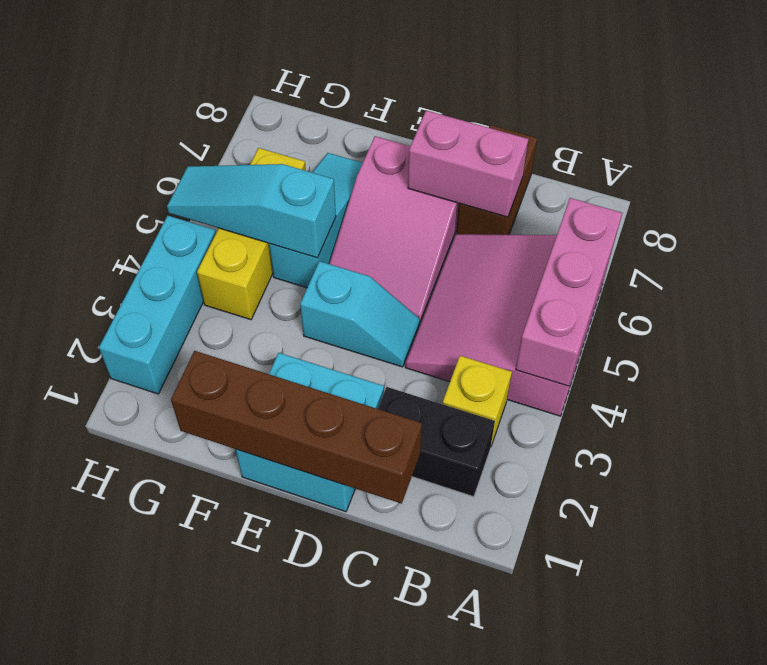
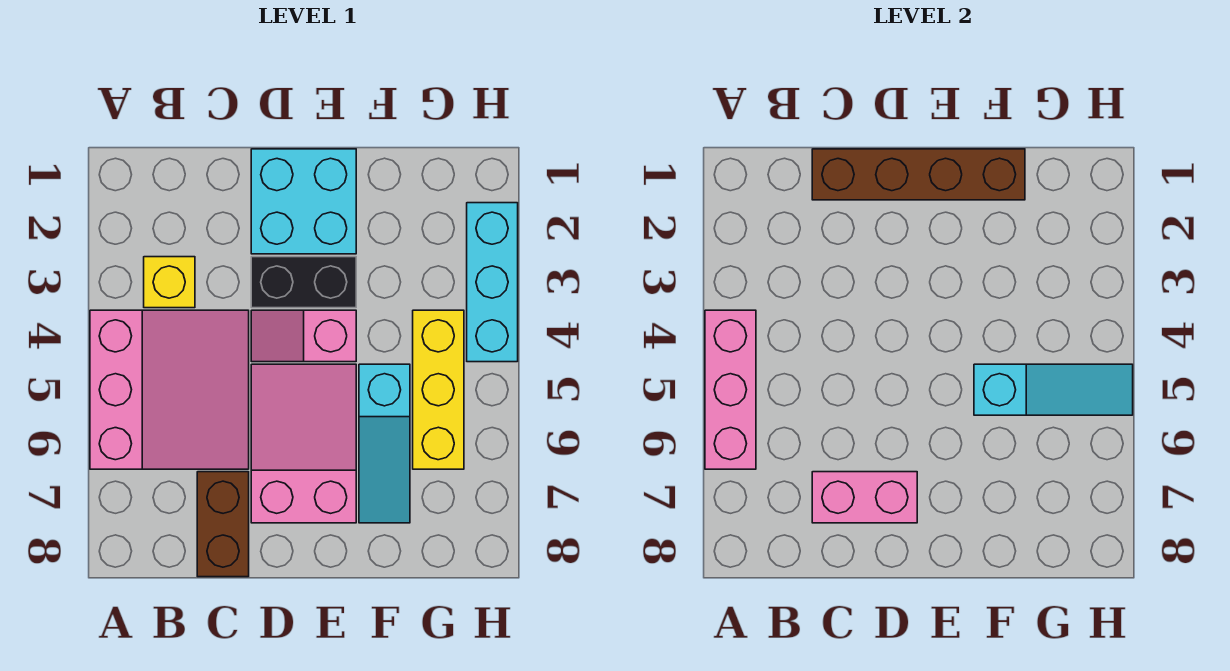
black brick B2:C2 level 1 -> black brick D3:E3 level 1
cyan slope D4:E4 level 1 top E -> pink slope D4:E4 level 1 top E

